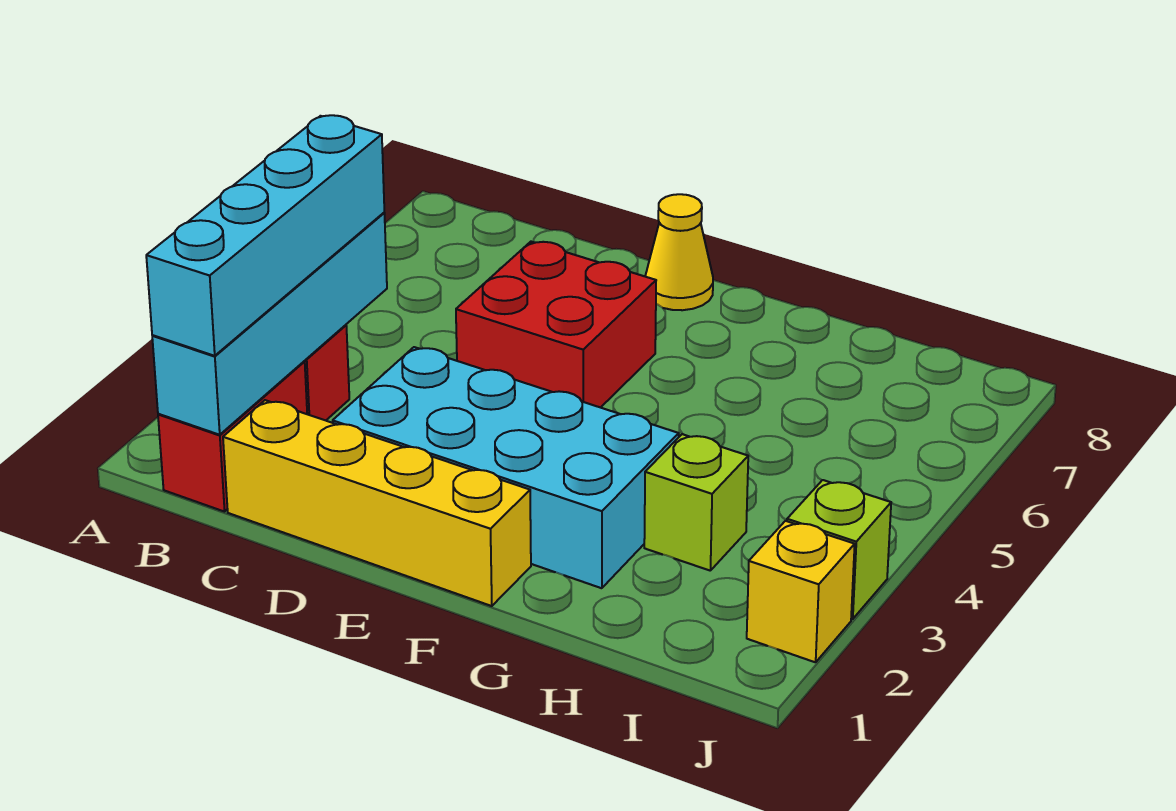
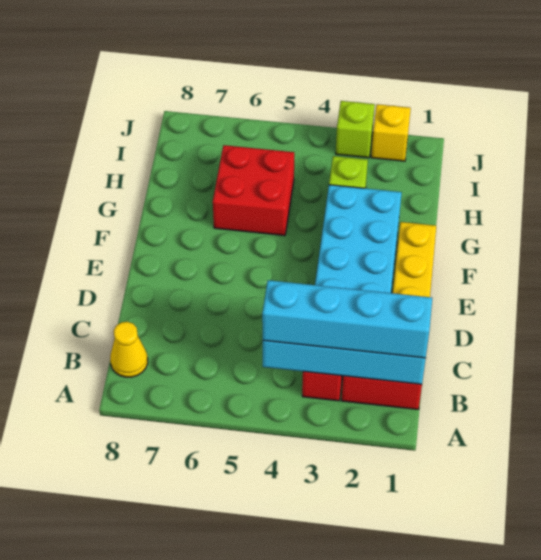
red brick D5:E6 level 1 -> red brick G5:H6 level 1
yellow cone E8 level 1 -> yellow cone B8 level 1

